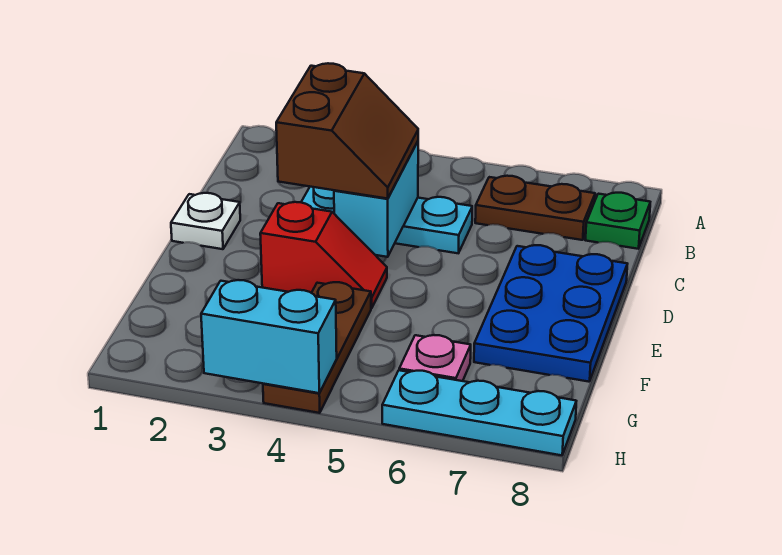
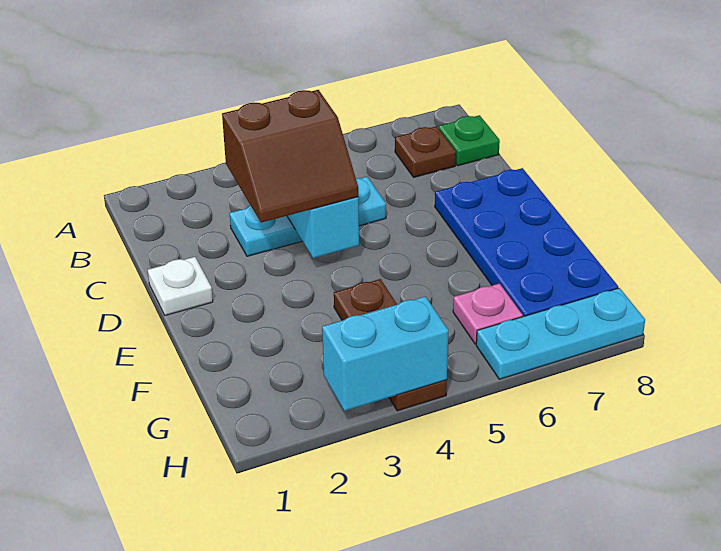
brown plate B6:B7 level 1 -> brown plate B7 level 1
brown slope C3:D4 level 3 top 3 -> brown slope C3:D4 level 3 top C
blue plate D7:F8 level 1 -> blue plate D7:G8 level 1
red slope E3:E4 level 1 top 3 -> none

